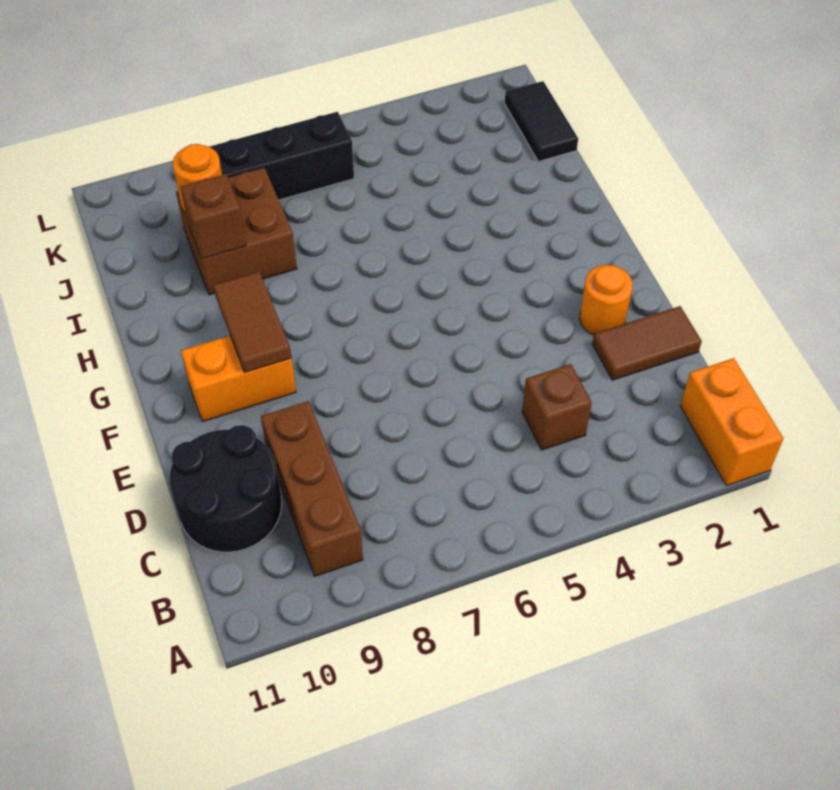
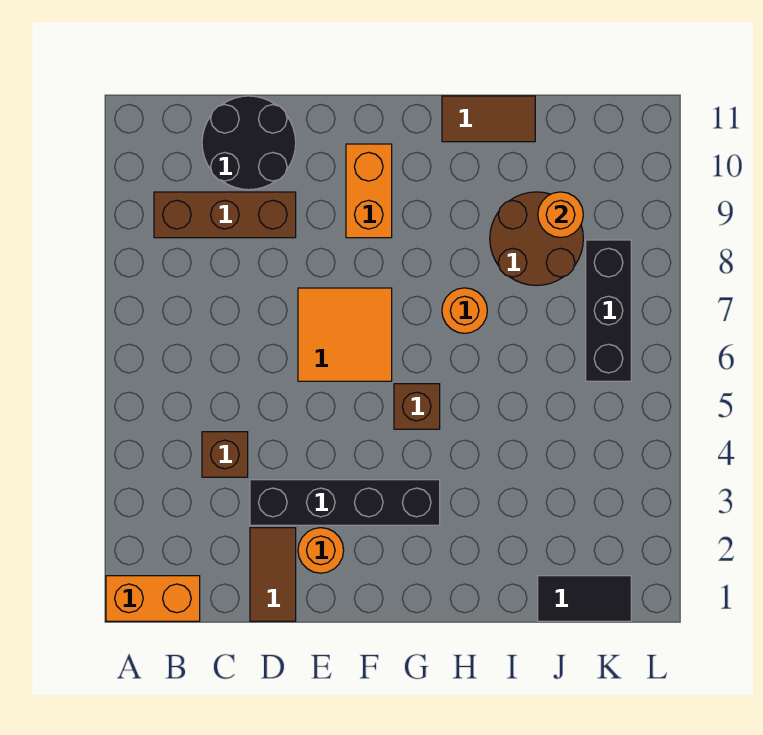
none -> black brick D3:G3 level 1
none -> orange tile E6:F7 level 1
brown tile F9:G9 level 2 -> brown tile H11:I11 level 1
none -> orange round brick H7 level 1
brown brick I8:J9 level 1 -> brown round brick I8:J9 level 1
brown brick I9 level 2 -> brown brick G5 level 1

